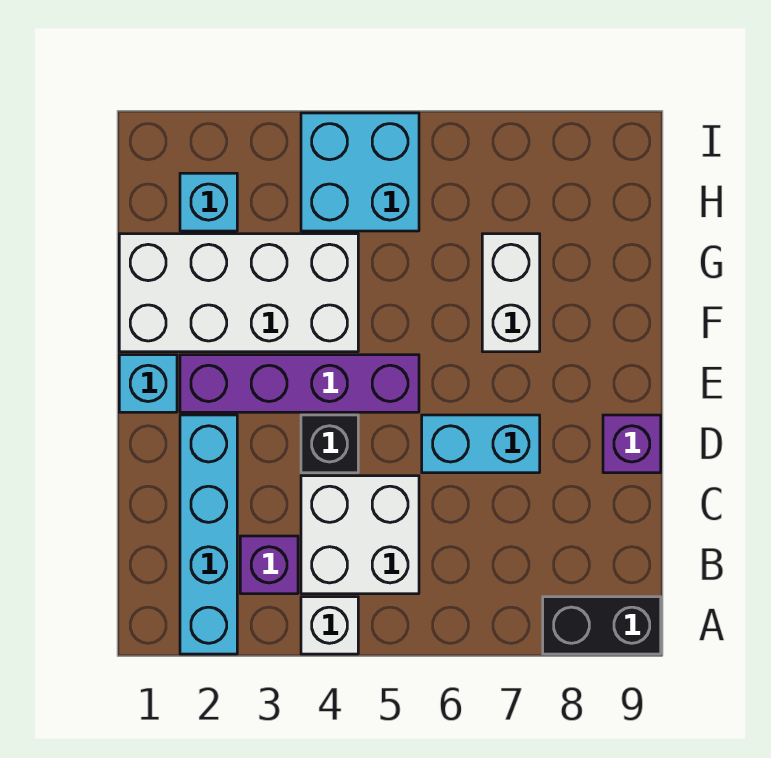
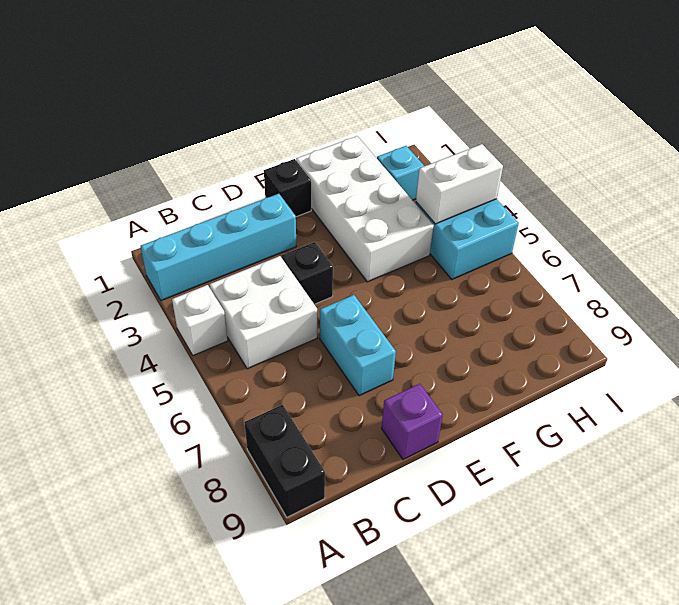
purple brick B3 level 1 -> none
cyan brick E1 level 1 -> black brick E1 level 1
purple brick E2:E5 level 1 -> none
white brick F7:G7 level 1 -> white brick H4:I4 level 2

